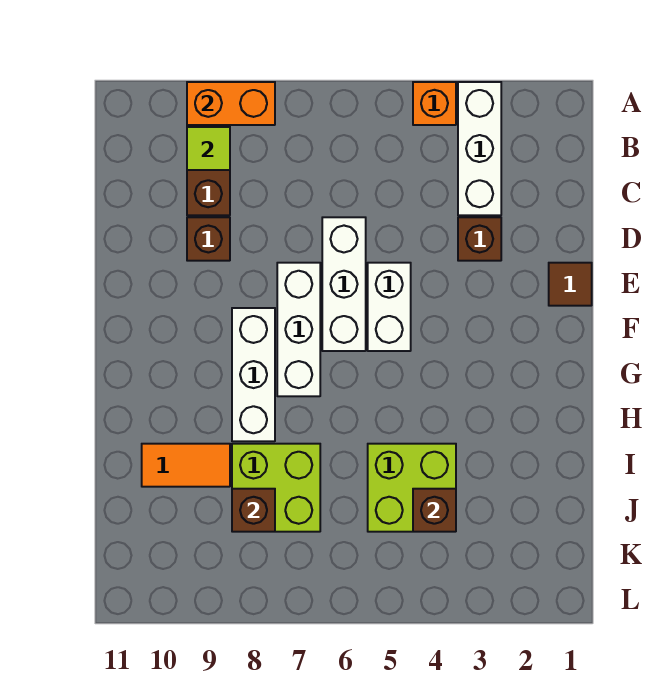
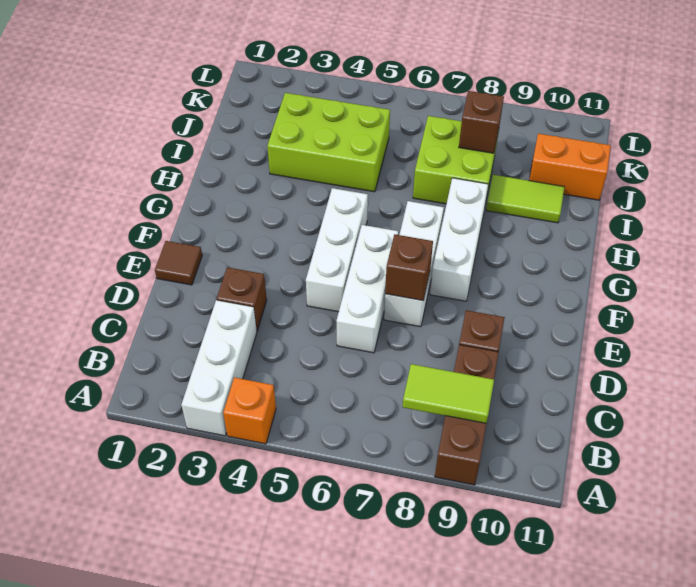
orange brick A8:A9 level 2 -> orange brick J10:J11 level 1
lime tile B9 level 2 -> lime tile B8:B9 level 2
white brick E5:F5 level 1 -> white brick E5:G5 level 1
lime brick I4:J5 level 1 -> lime brick I3:J5 level 1
orange tile I9:I10 level 1 -> lime tile I9:I10 level 1
brown brick J4 level 2 -> brown brick E7 level 2

